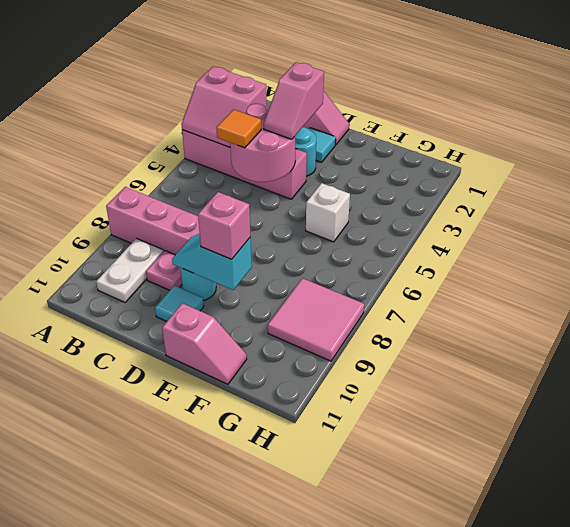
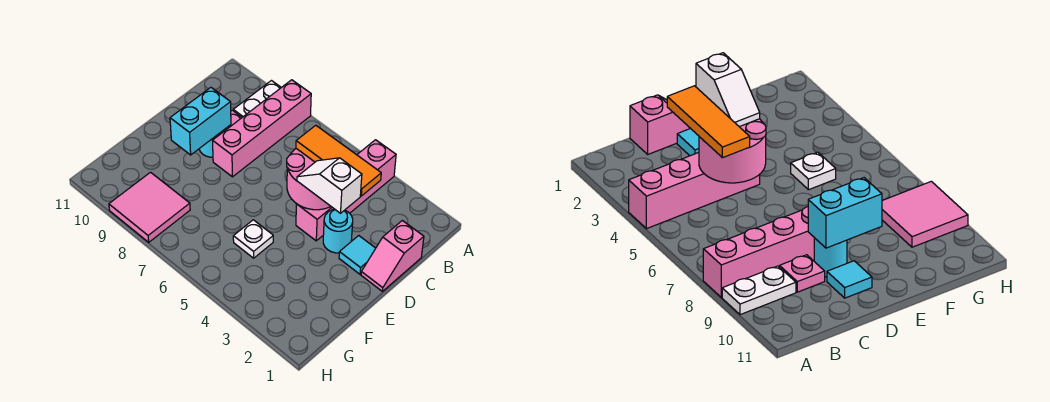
pink slope A3:B4 level 2 top 3 -> none
white plate B9:B10 level 1 -> white plate A9:B9 level 1
orange tile C5 level 3 -> orange tile C3:C5 level 3
pink slope D3:D4 level 3 top 3 -> white slope D3:D4 level 3 top 3
cyan slope D9:E9 level 2 top E -> cyan brick D9:E9 level 2
pink brick E9 level 3 -> none
pink slope E11:F11 level 1 top E -> none
white brick F5 level 1 -> white plate F5 level 1

